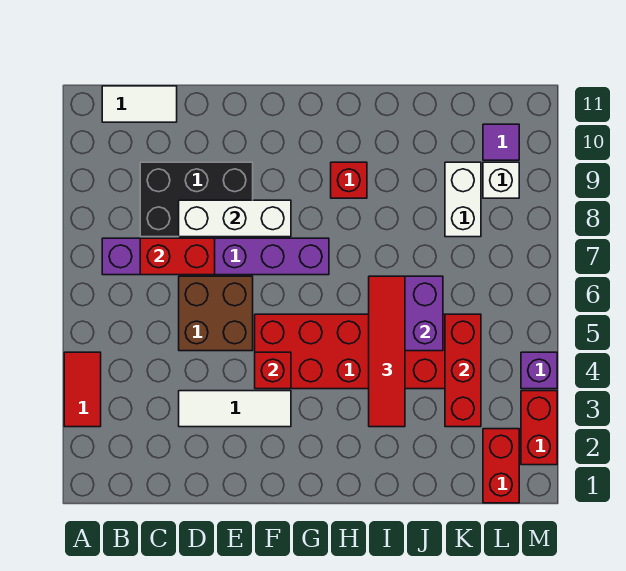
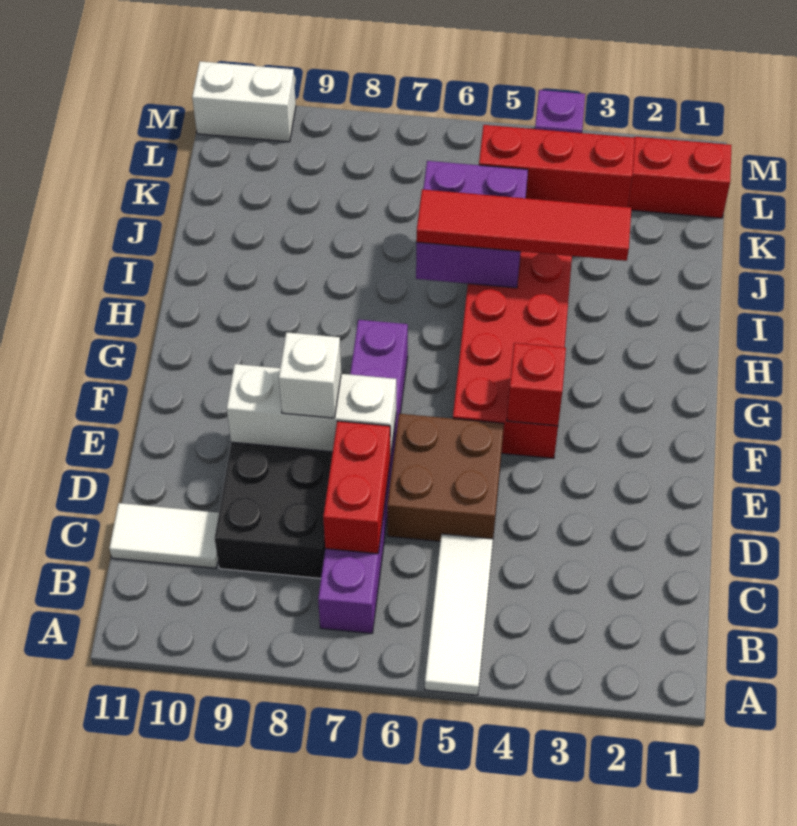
red tile A3:A4 level 1 -> none
white tile B11:C11 level 1 -> white tile C10:C11 level 1
white tile D3:F3 level 1 -> white tile A5:C5 level 1
white brick D8:F8 level 2 -> white brick E7:E9 level 2
red brick H9 level 1 -> none
white brick K8:K9 level 1 -> white brick M10:M11 level 1
white brick L9 level 1 -> white brick E8 level 3
purple tile L10 level 1 -> none
red brick M2:M3 level 1 -> none

